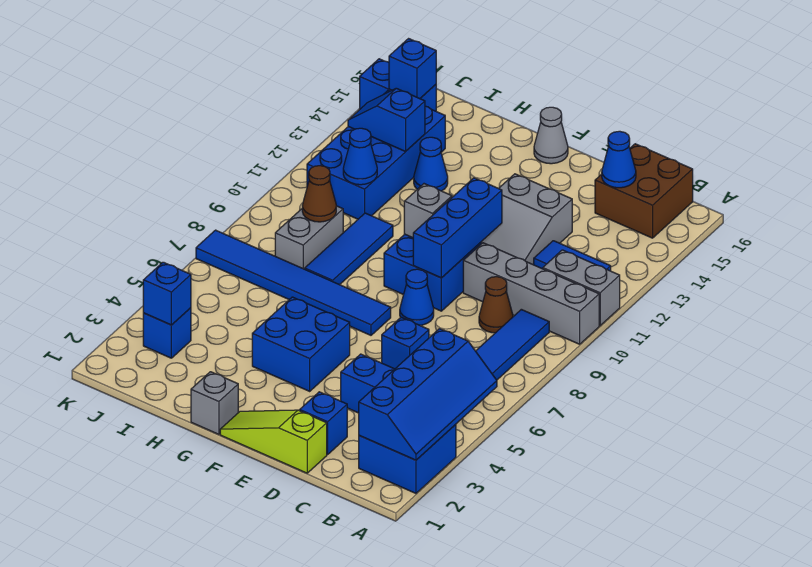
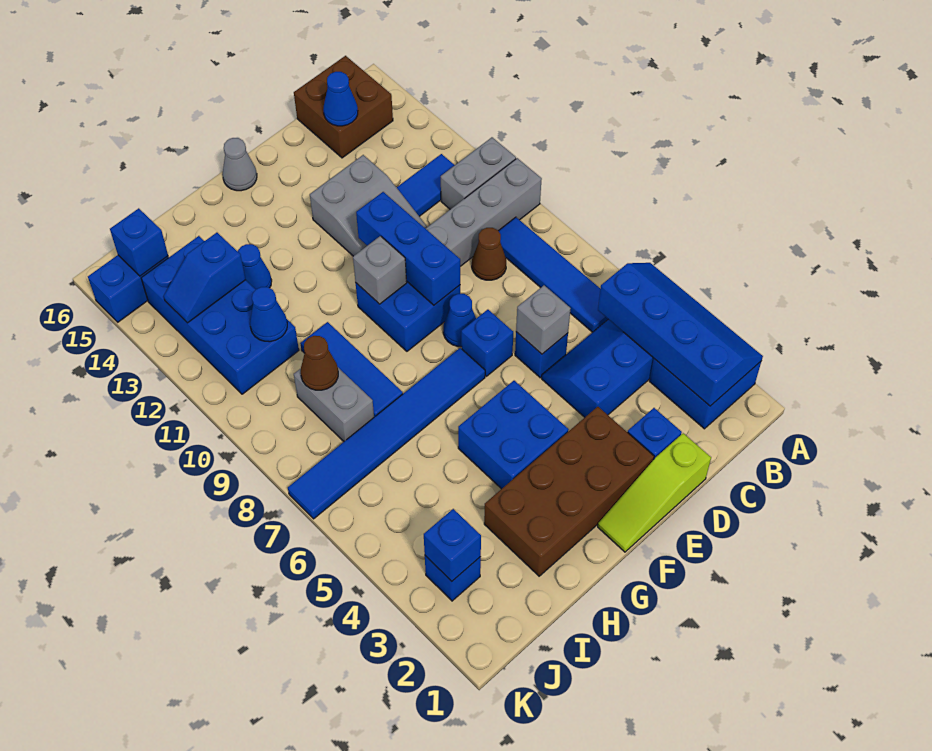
none -> brown brick E2:H3 level 1
none -> blue brick E7 level 1
grey brick G1 level 1 -> grey brick D6 level 2

